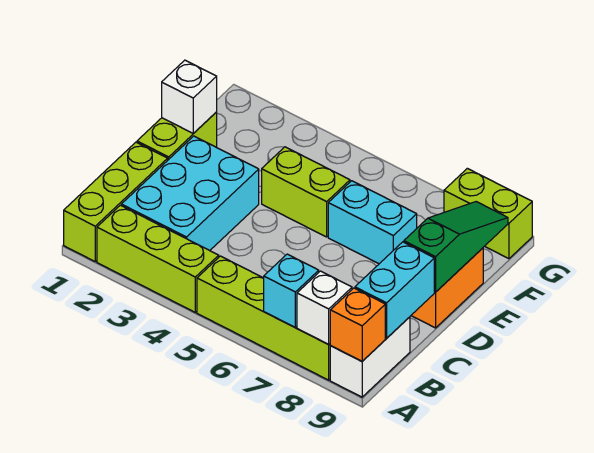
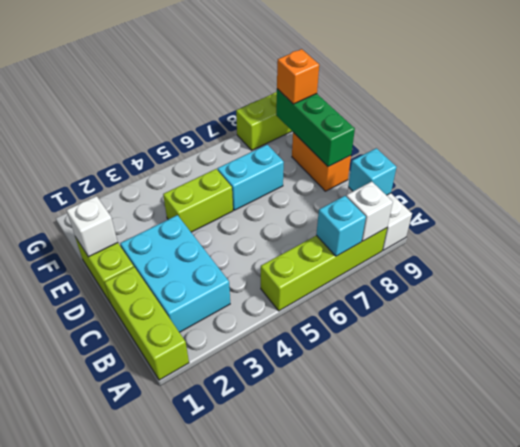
lime brick A2:A4 level 1 -> none
orange brick A9 level 2 -> orange brick F9 level 3
cyan brick B9:C9 level 2 -> cyan brick B9 level 2
green slope D9:F9 level 2 top D -> green brick D9:F9 level 2

